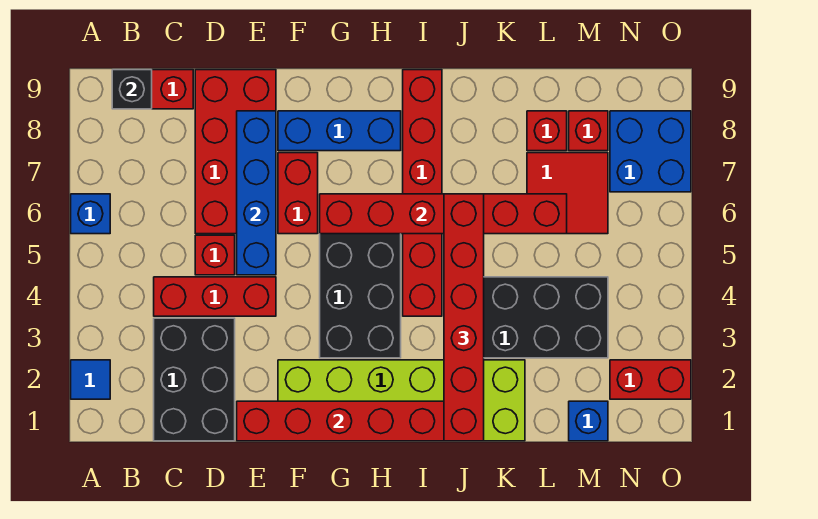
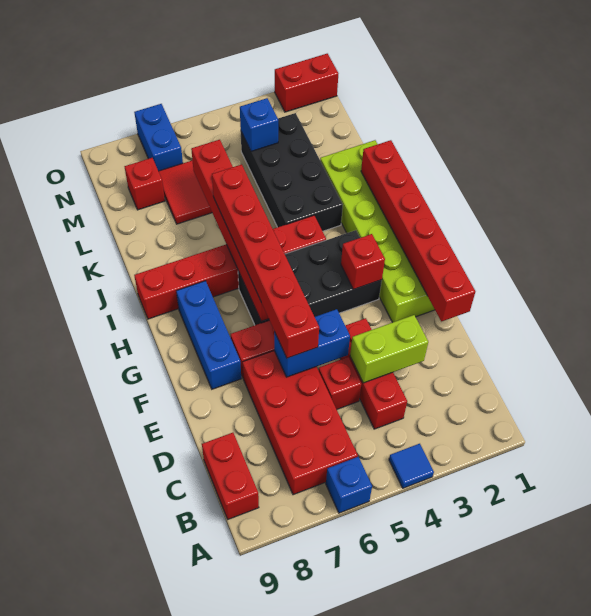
blue tile A2 level 1 -> blue tile A4 level 1
black brick B9 level 2 -> none
black brick C1:D3 level 1 -> none
none -> lime brick D3:D4 level 2
red brick D6:E9 level 1 -> red brick B6:E7 level 1
blue brick E5:E8 level 2 -> blue brick E5:E6 level 2
red brick J1:J6 level 3 -> red brick E6:J6 level 3
red brick L8 level 1 -> red brick G3 level 2
blue brick M1 level 1 -> blue brick M4 level 2
red brick N2:O2 level 1 -> red brick O1:O2 level 1
blue brick N7:O8 level 1 -> blue brick N7:O7 level 1

